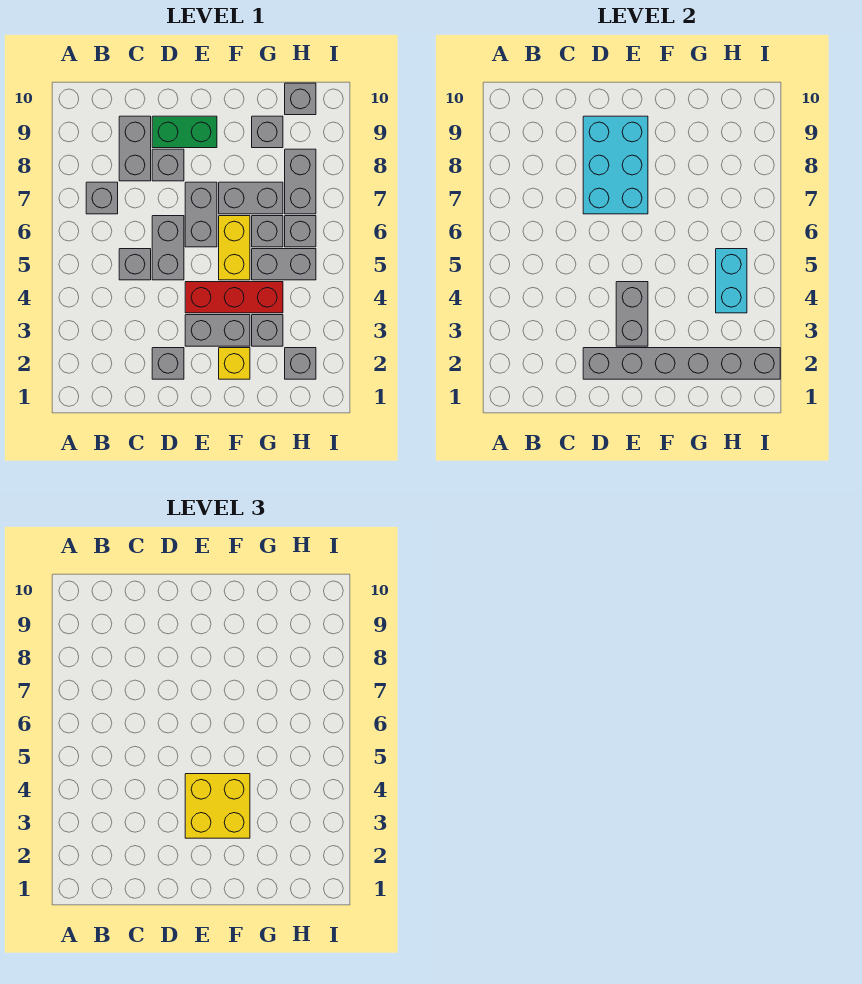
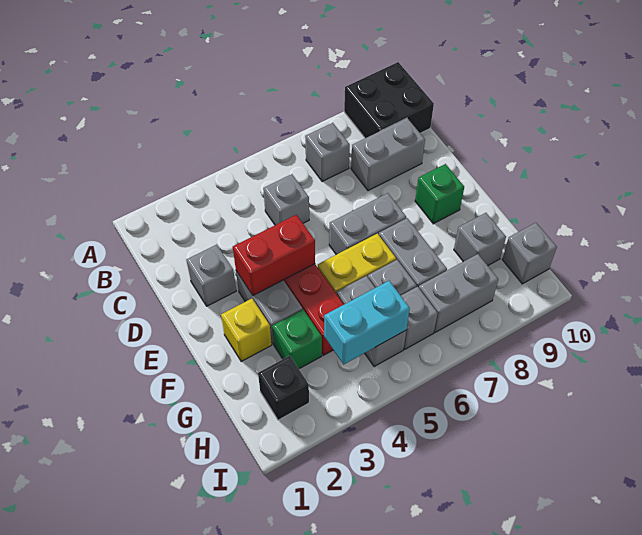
none -> black brick A9:B10 level 1
grey brick D2:I2 level 2 -> none
grey brick D5:D6 level 1 -> none
cyan brick D7:E9 level 2 -> none
grey brick D8 level 1 -> none
green brick D9:E9 level 1 -> green brick E9 level 1
grey brick E3:E4 level 2 -> red brick E3:E4 level 2
yellow brick E3:F4 level 3 -> none
grey brick G3 level 1 -> green brick G3 level 1
grey brick H2 level 1 -> black brick H2 level 1

